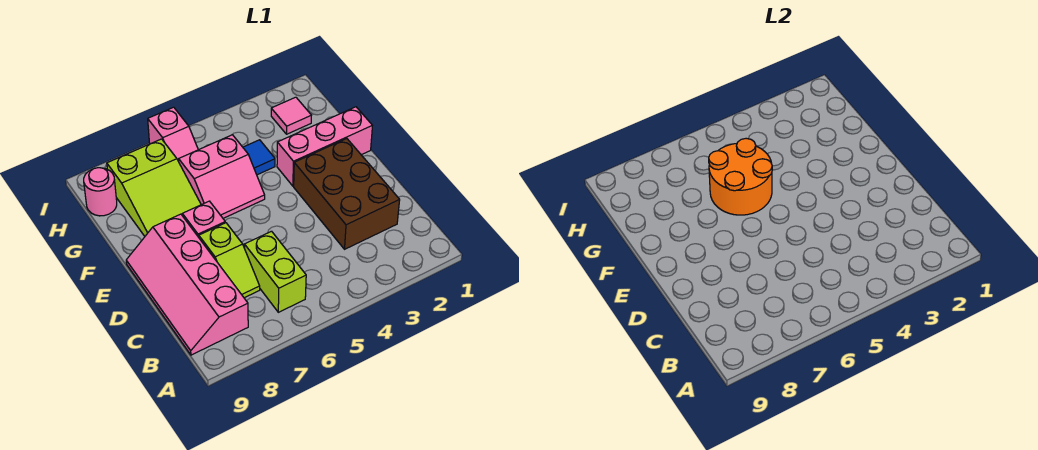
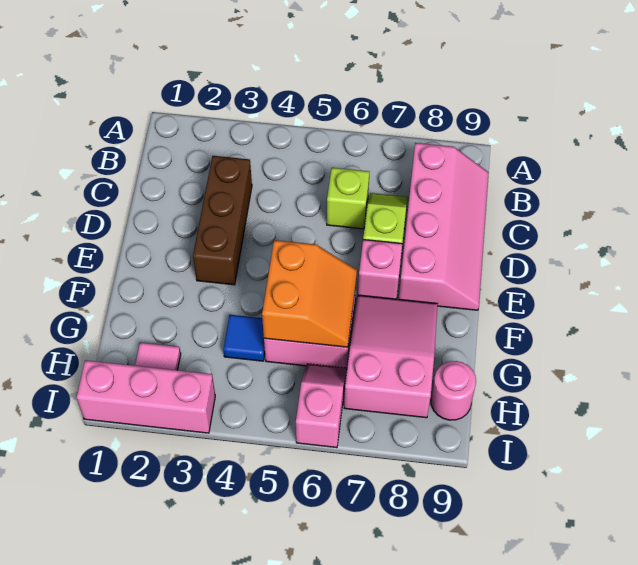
lime brick B6:C6 level 1 -> lime brick C6 level 1
brown brick C2:E3 level 1 -> brown brick C3:E3 level 1
pink brick F1:F3 level 1 -> pink brick I1:I3 level 1
orange round brick F5:G6 level 2 -> orange slope F5:G6 level 2 top 5
lime slope F7:H8 level 1 top H -> pink slope F7:H8 level 1 top H

